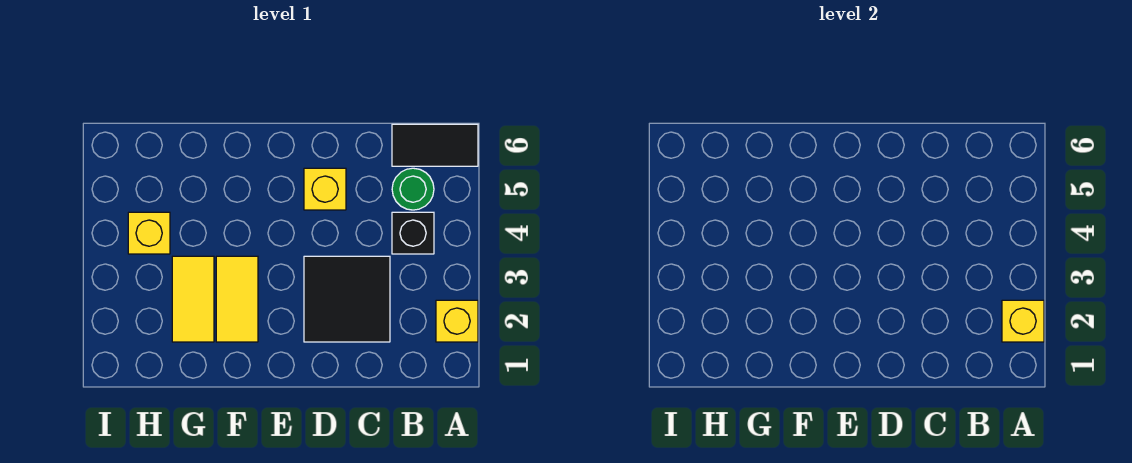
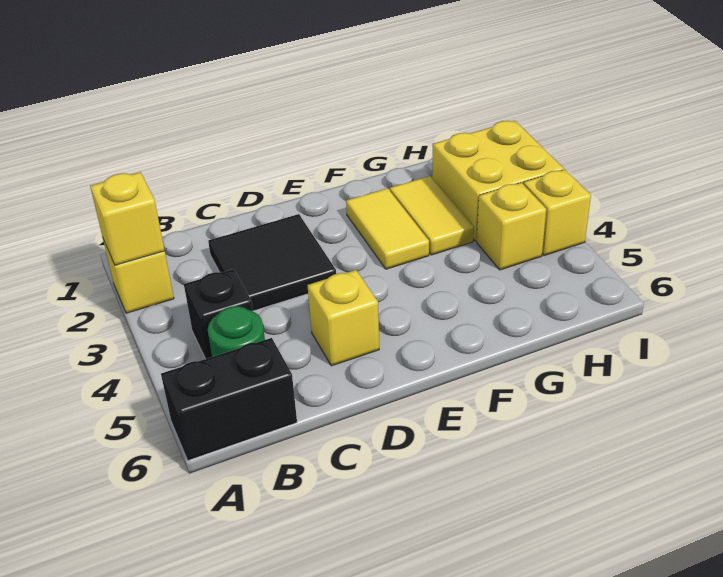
black tile A6:B6 level 1 -> black brick A6:B6 level 1
none -> yellow brick H2:I3 level 1
none -> yellow brick I4 level 1

